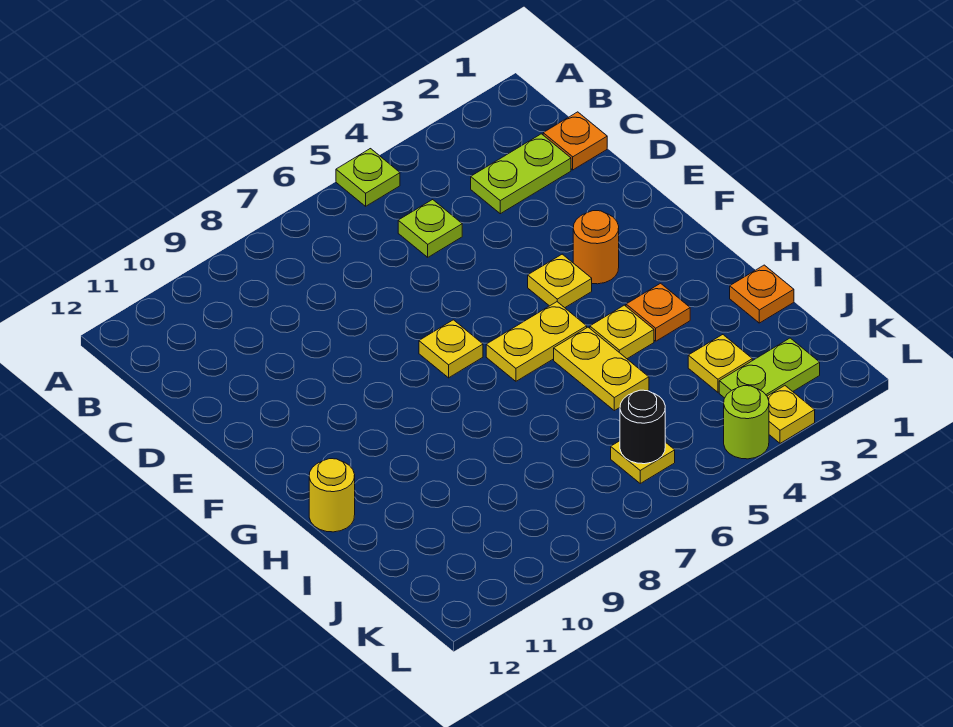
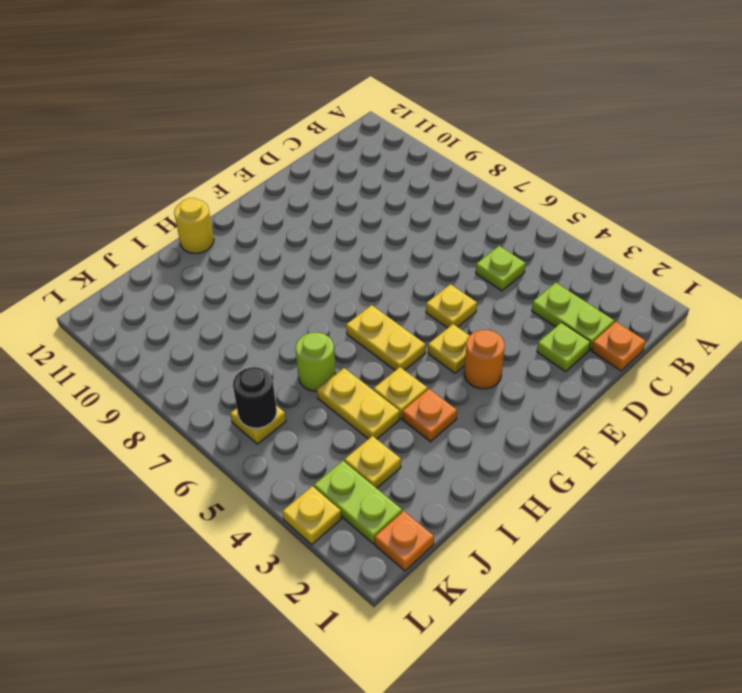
lime plate A5 level 1 -> lime plate D2 level 1
yellow plate F7 level 1 -> yellow plate E5 level 1
yellow plate H5:I5 level 1 -> yellow plate I4:I5 level 1
orange plate I1 level 1 -> orange plate K1 level 1
lime round brick L4 level 1 -> lime round brick I6 level 1

